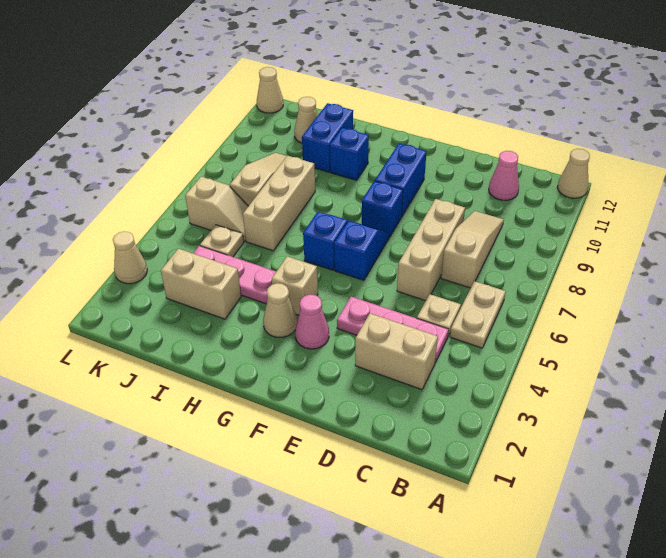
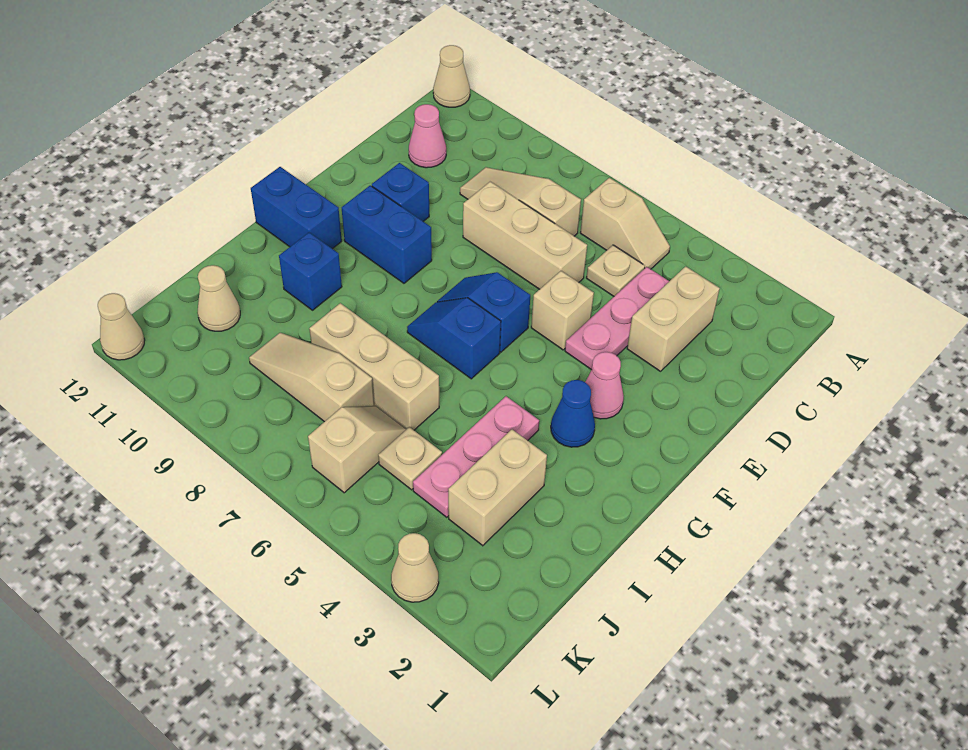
tan plate B5:B6 level 1 -> tan slope B5:B6 level 1 top 6
blue brick F8 level 1 -> blue brick E10 level 1
tan cone G3 level 1 -> blue cone G3 level 1
tan brick G4 level 1 -> tan brick E5 level 1
blue brick I10:I11 level 1 -> blue brick G11:G12 level 1

